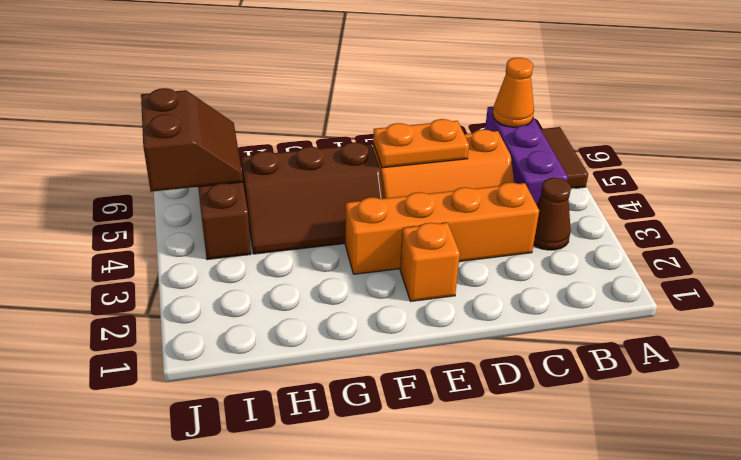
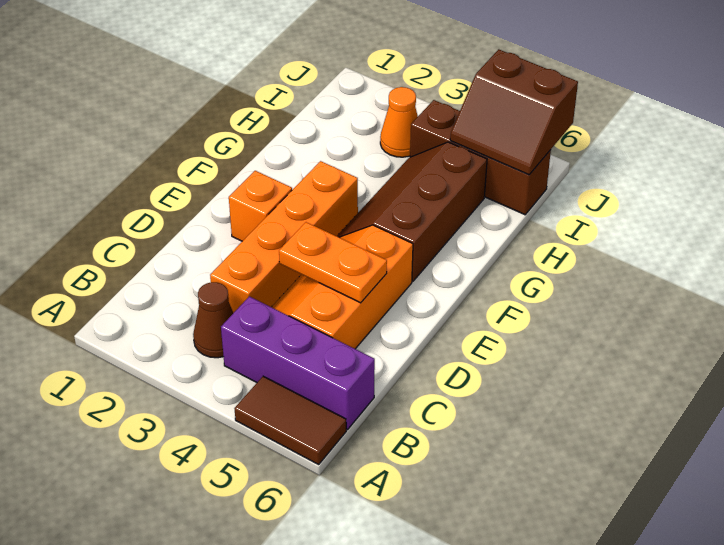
orange cone B6 level 2 -> orange cone I3 level 1
orange plate D5:E5 level 2 -> orange plate D4:D5 level 2

